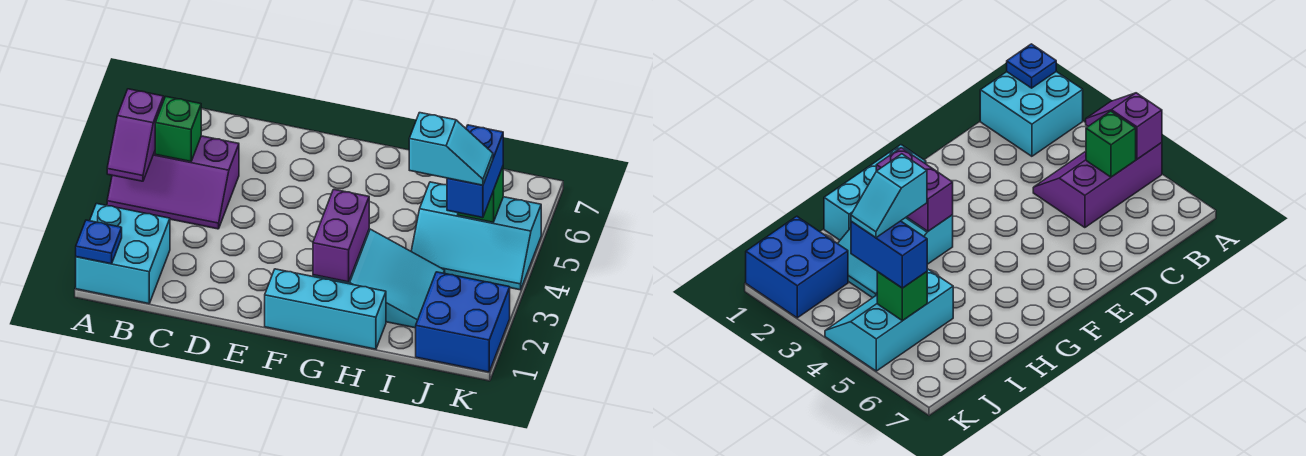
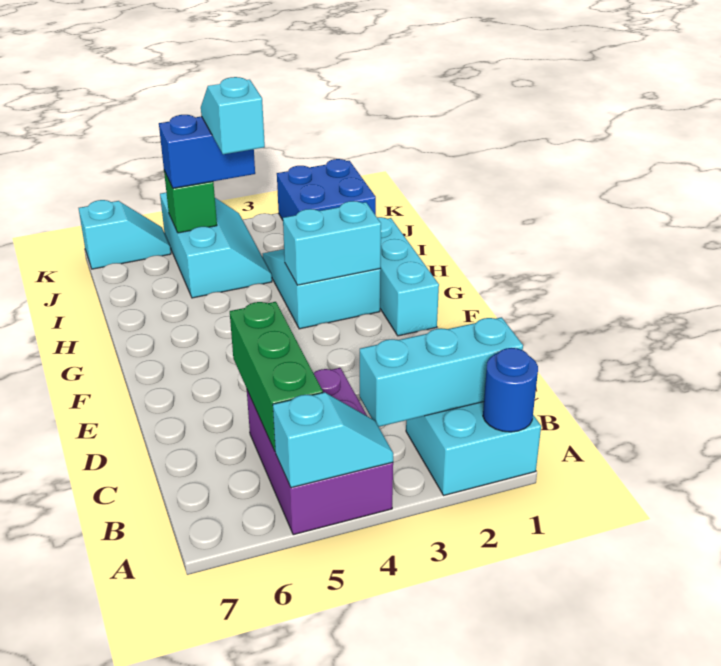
blue plate A1 level 2 -> blue round brick A1 level 2
purple slope A4:C5 level 1 top 5 -> purple brick A4:C5 level 1
purple slope A4:A5 level 2 top 5 -> cyan slope A4:A5 level 2 top 5
none -> cyan brick B1:B3 level 2
green brick B5 level 2 -> green brick B5:D5 level 2
purple brick G2:G3 level 2 -> cyan brick G2:G3 level 2
none -> cyan slope K6:K7 level 1 top 7

